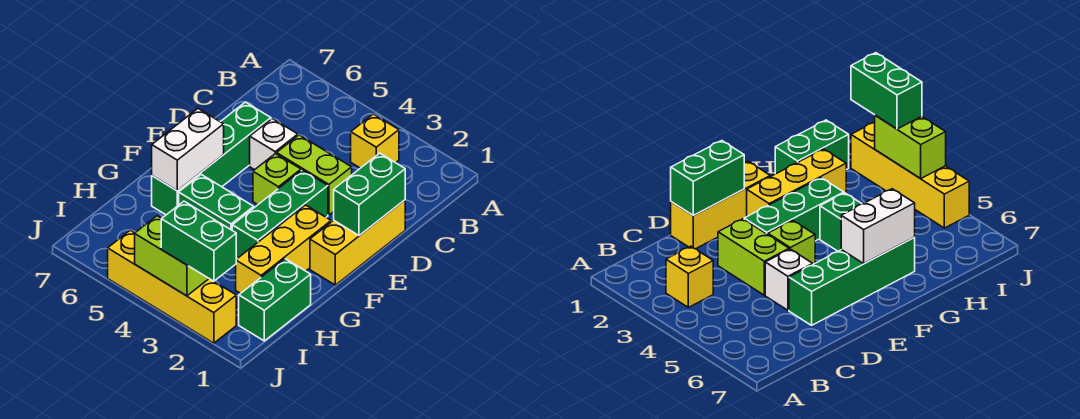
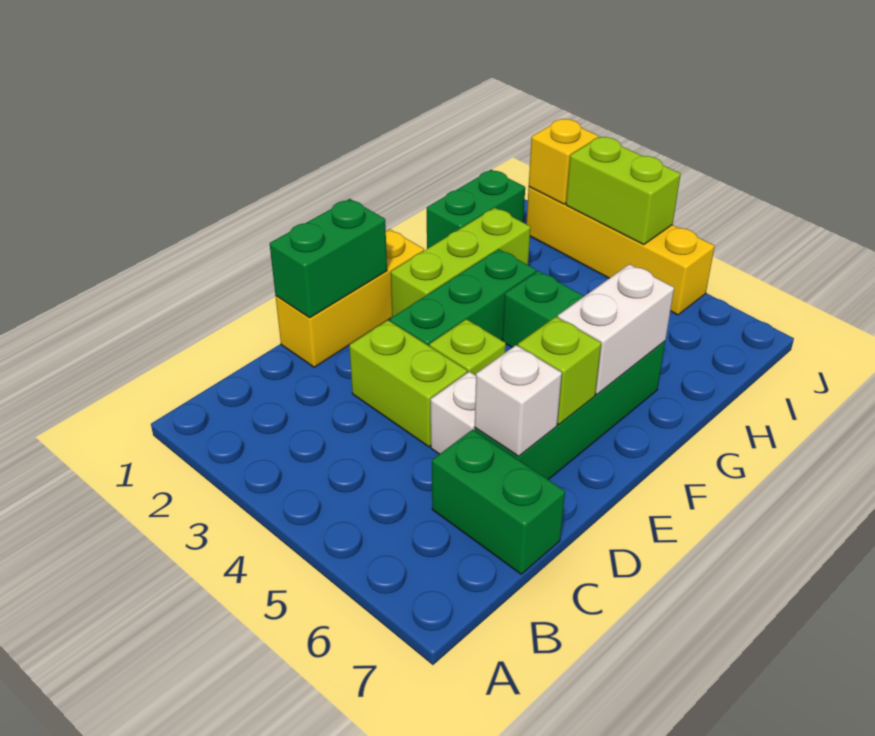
yellow brick B3 level 1 -> yellow brick J2 level 2
none -> white brick D6 level 2
none -> lime brick E6 level 2
yellow brick F2:H2 level 1 -> lime brick F2:H2 level 1
green brick J2:J3 level 3 -> green brick C6:C7 level 1

